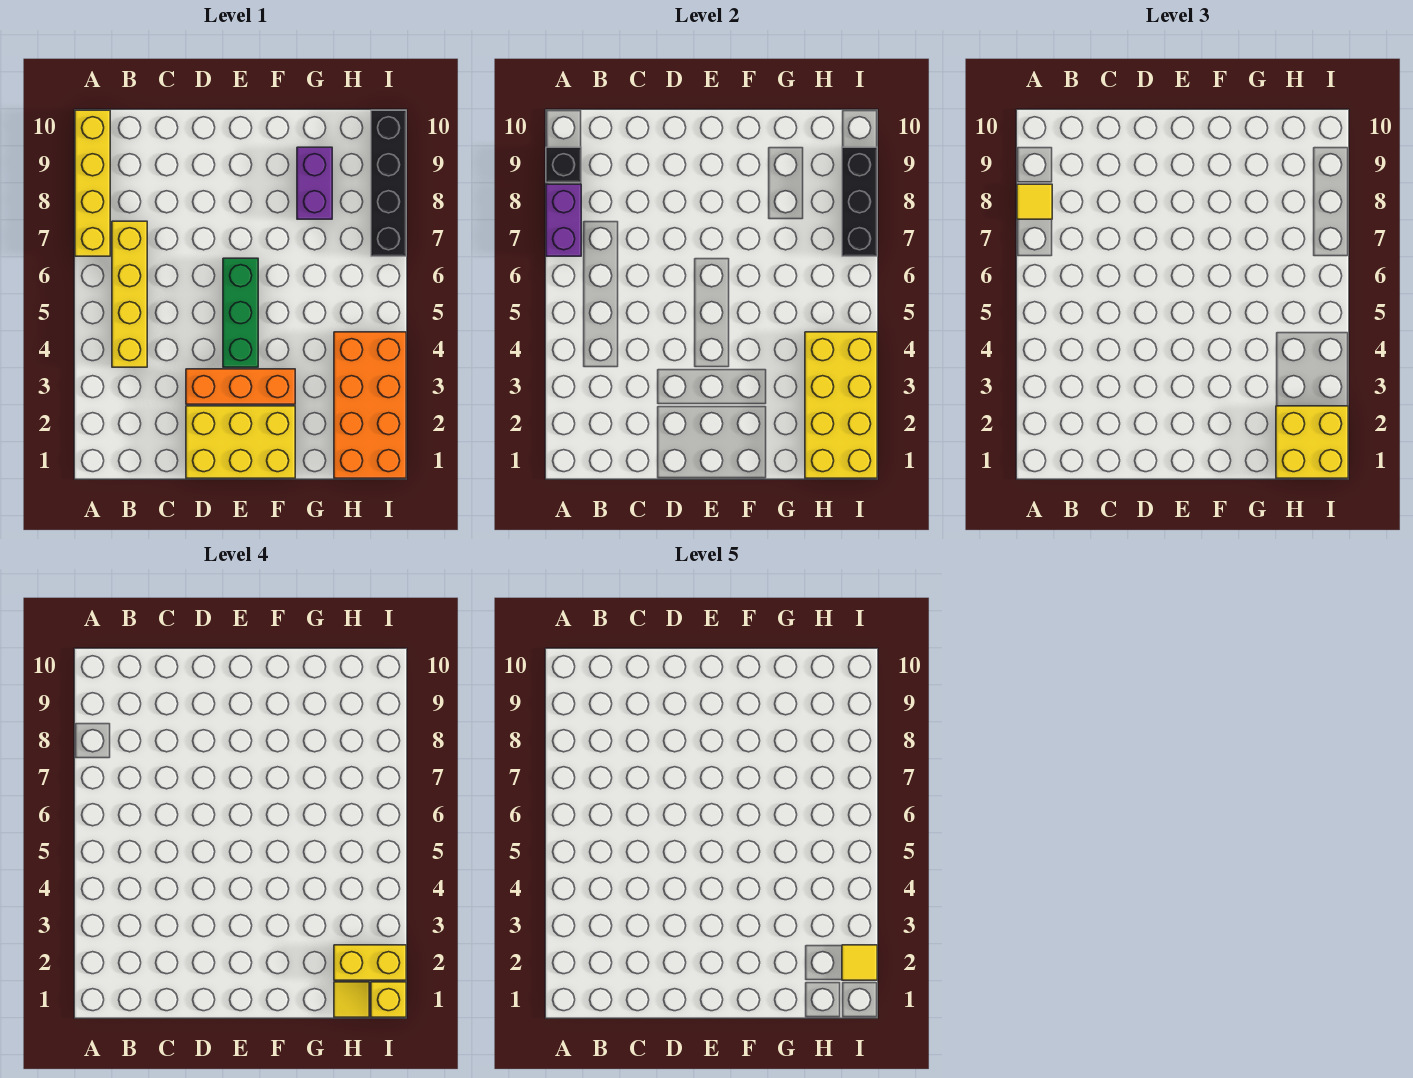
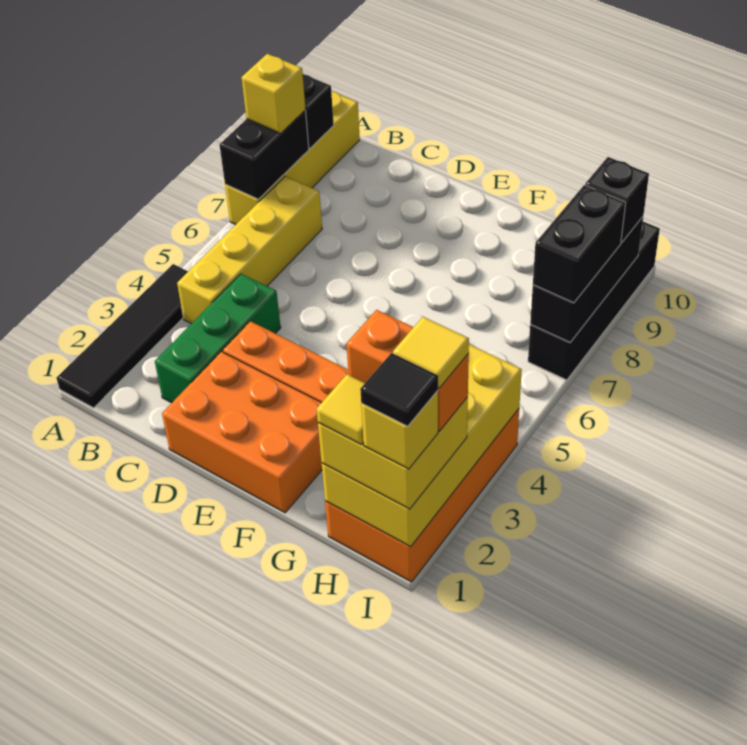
none -> black tile A1:A4 level 1
purple brick A7:A8 level 2 -> black brick A7:A8 level 2
yellow tile A8 level 3 -> yellow brick A8 level 3
yellow brick D1:F2 level 1 -> orange brick D1:F2 level 1
green brick E4:E6 level 1 -> green brick C2:C4 level 1
purple brick G8:G9 level 1 -> none
yellow brick H2:I2 level 4 -> orange brick H2:I2 level 4
none -> black tile I1 level 5
none -> black brick I7:I8 level 3
none -> black brick I9 level 3

